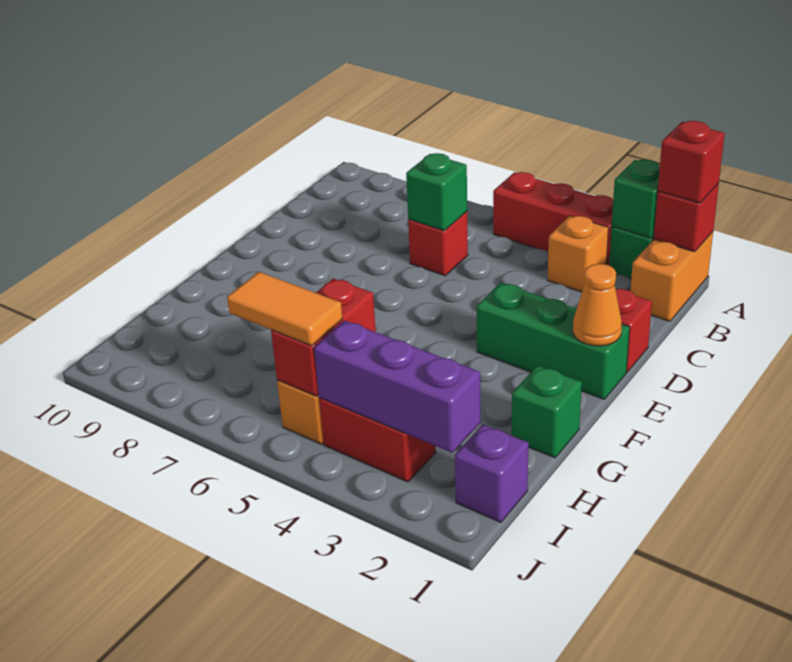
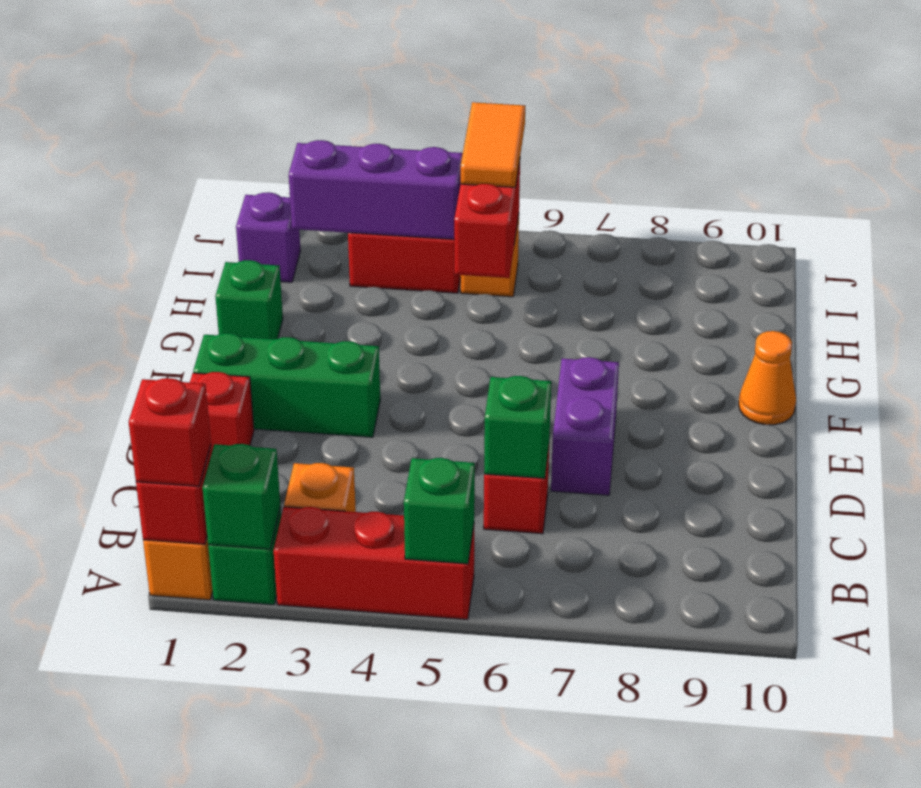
none -> green brick A5 level 2
none -> purple brick D7:E7 level 1
orange cone E1 level 2 -> orange cone F10 level 1
orange tile I5:I6 level 3 -> orange tile I5:J5 level 3

